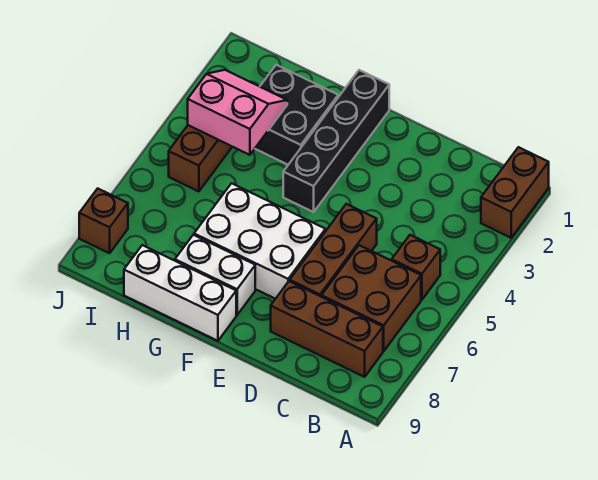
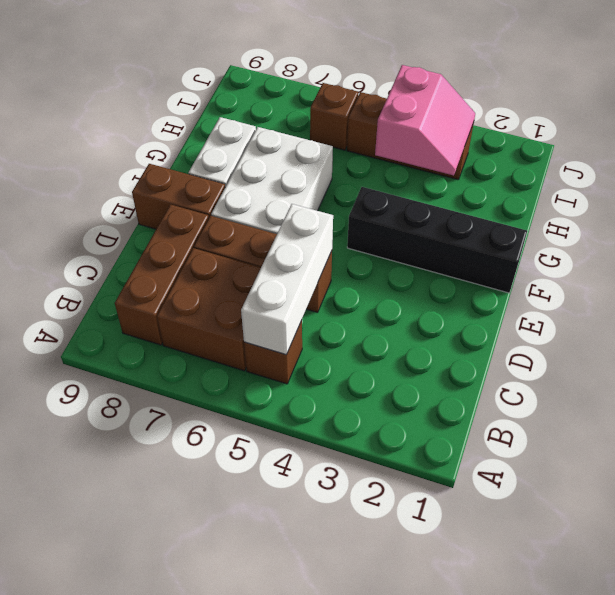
brown brick A1:A2 level 1 -> brown brick E8:E9 level 1
white brick F9:H9 level 1 -> white brick B5:D5 level 2
black brick G2:H3 level 1 -> none
brown brick J8 level 1 -> brown brick I6 level 1

